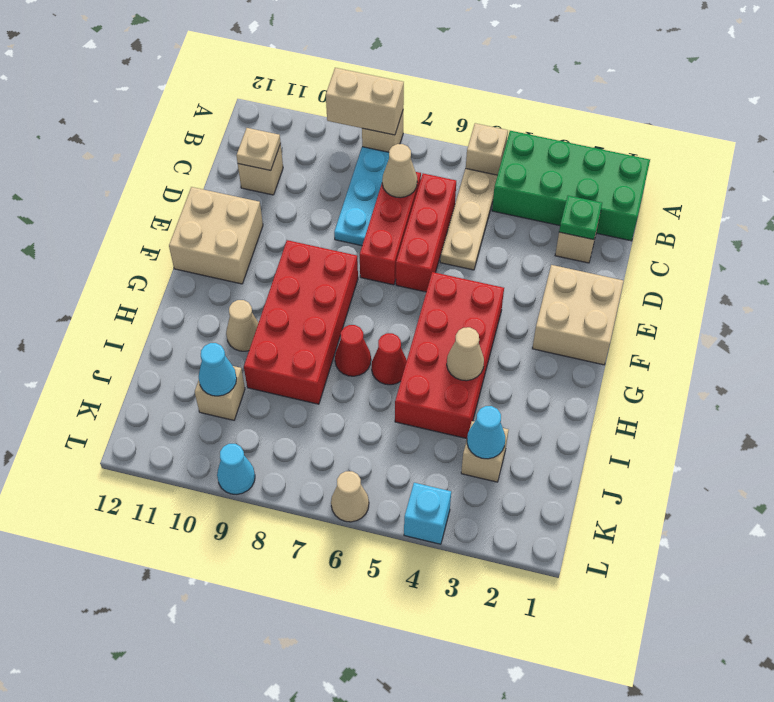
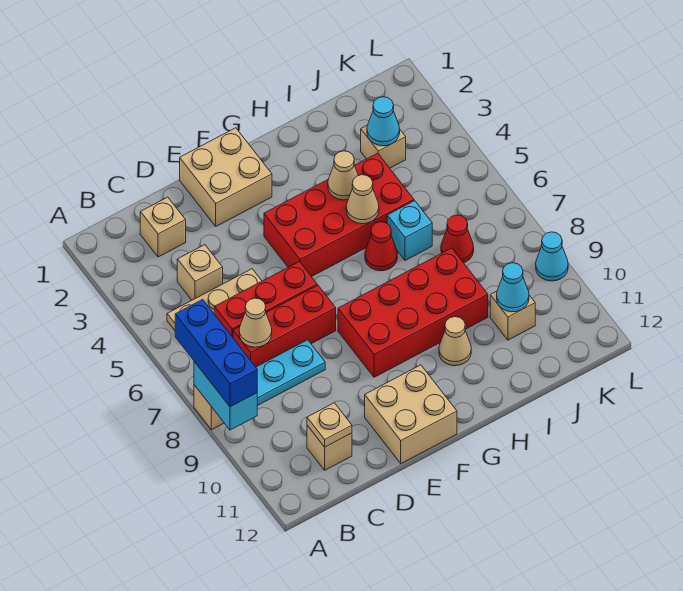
green brick A1:B4 level 1 -> none
tan brick A5 level 1 -> tan brick C4 level 1
none -> blue brick A7:A9 level 3
tan brick A8:A9 level 2 -> cyan brick A8:A9 level 2
green plate C2 level 2 -> none
red cone H7 level 1 -> red cone J7 level 1
cyan brick L4 level 1 -> cyan brick I6 level 1
tan cone L6 level 1 -> tan cone H5 level 2

